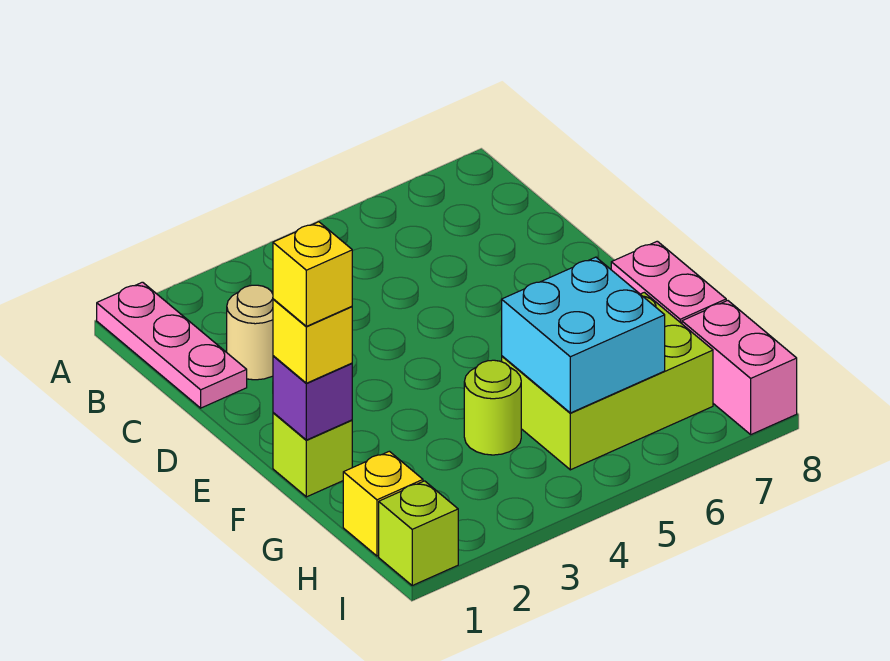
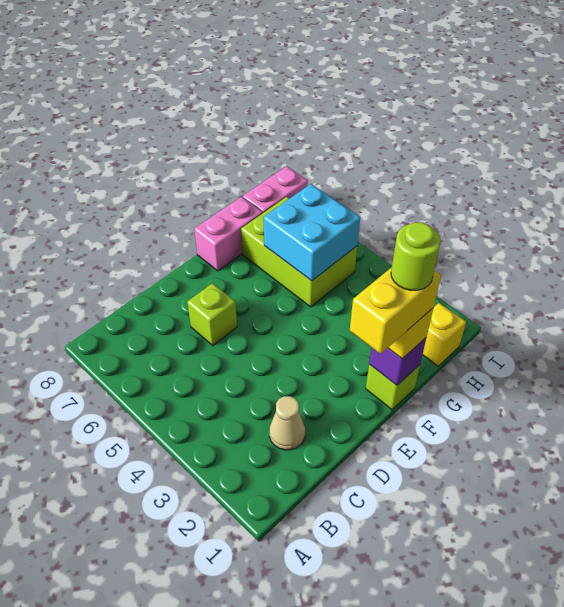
pink plate A1:C1 level 1 -> none
tan round brick C2 level 1 -> tan cone C2 level 1
yellow brick F1 level 4 -> yellow brick E1:F1 level 4
lime round brick G4 level 1 -> lime round brick F1 level 5
lime brick I1 level 1 -> lime brick D6 level 1

